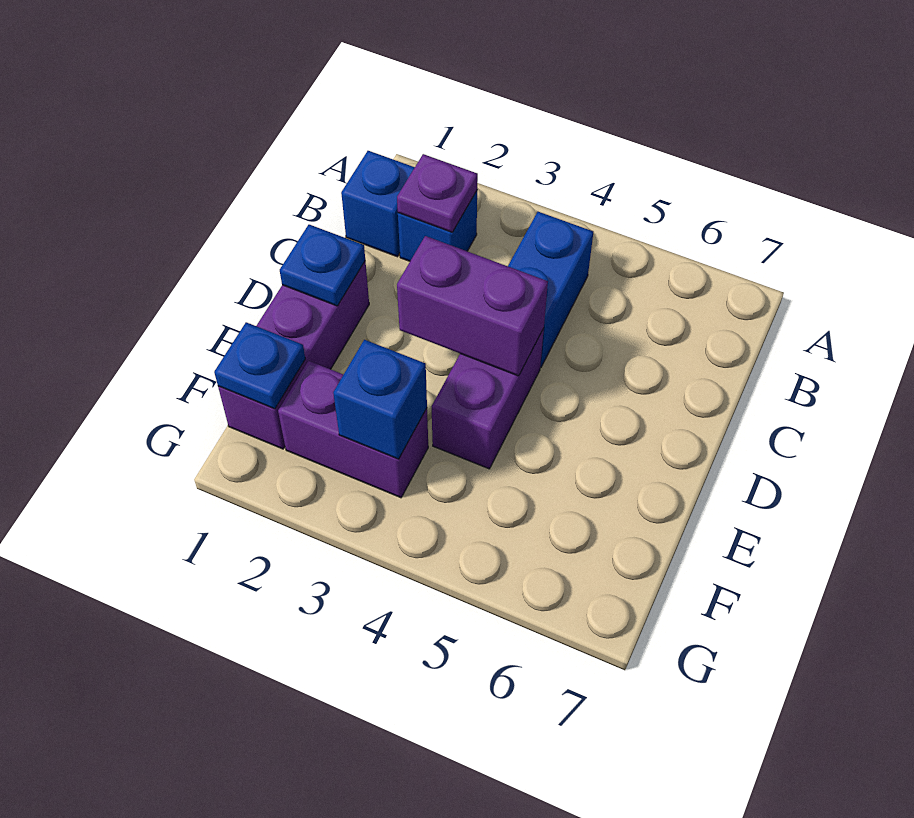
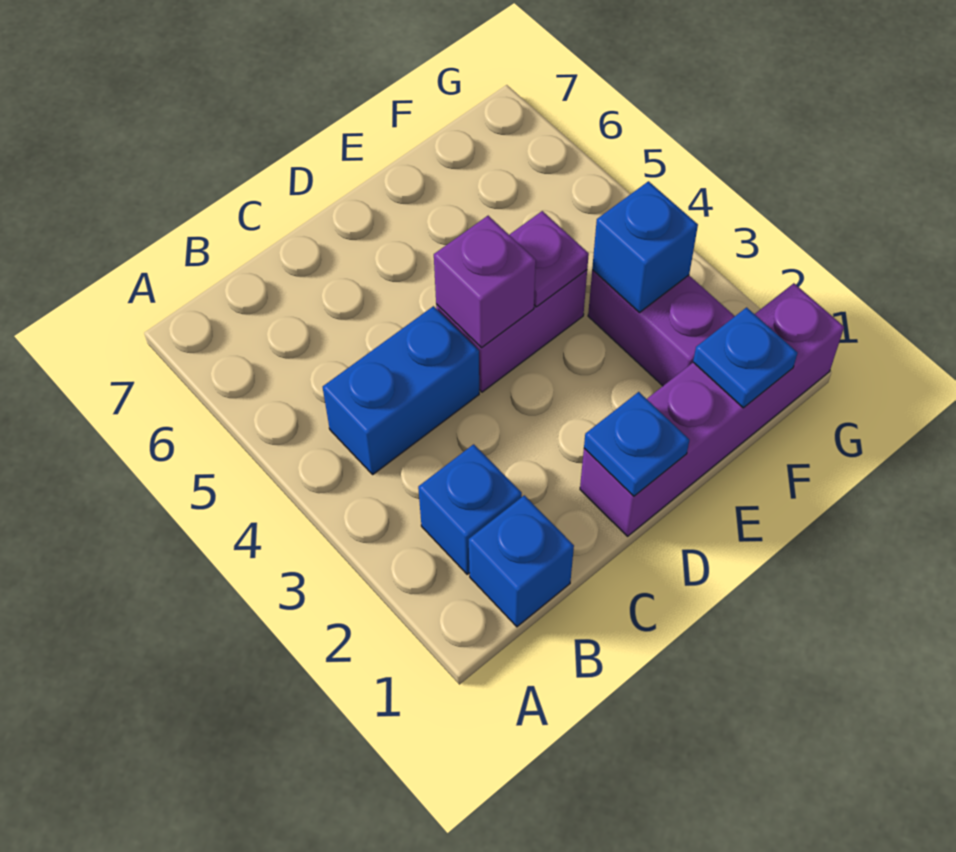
purple plate B2 level 2 -> purple plate E4 level 2
purple brick D1:F1 level 1 -> purple brick D1:G1 level 1
purple brick D3:D4 level 2 -> purple brick D4 level 2

